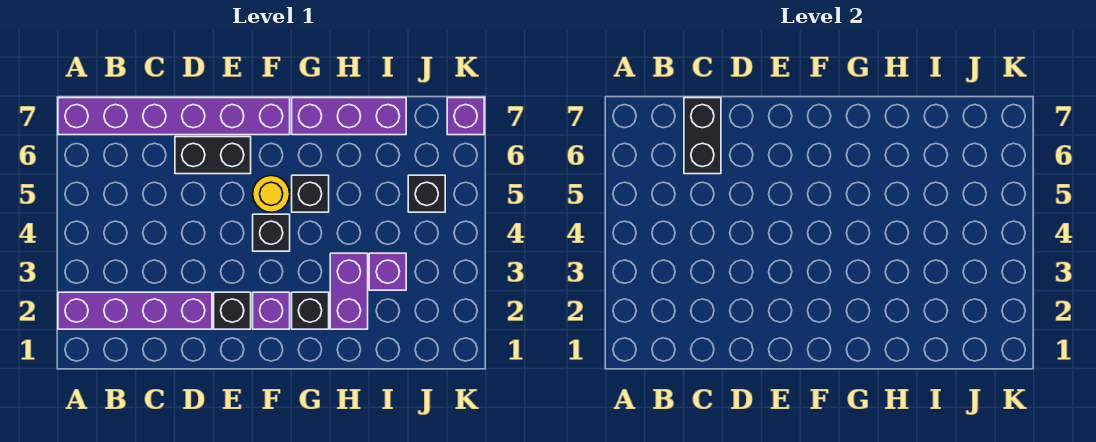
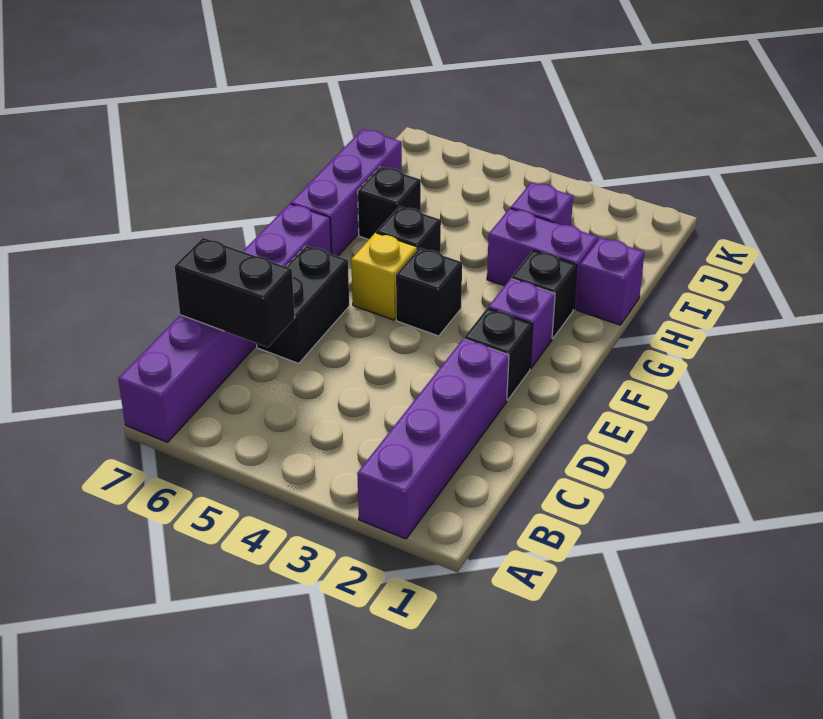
yellow round brick F5 level 1 -> yellow brick F5 level 1
black brick J5 level 1 -> black brick H6 level 1
purple brick K7 level 1 -> purple brick H1 level 1

